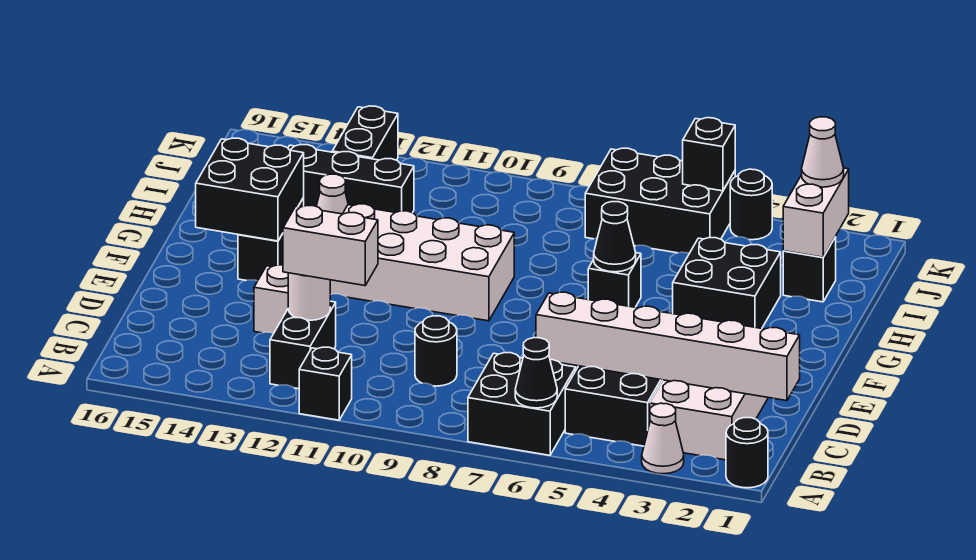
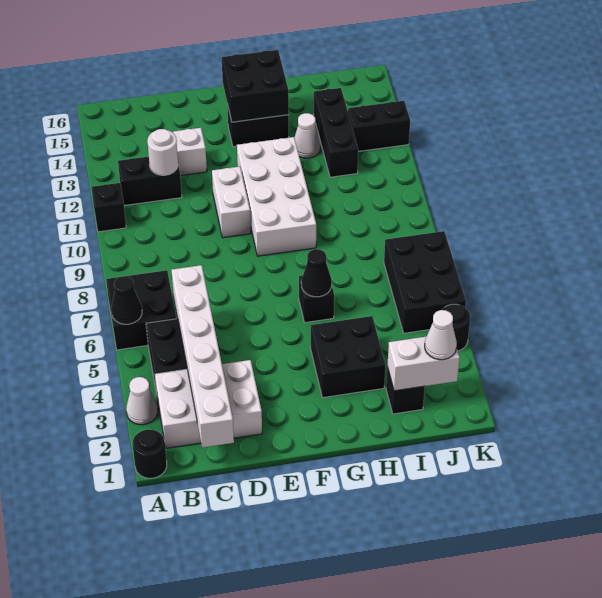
black round brick C9 level 1 -> none
white brick C11:C12 level 3 -> white brick E10:E11 level 1
black brick K5 level 2 -> none

